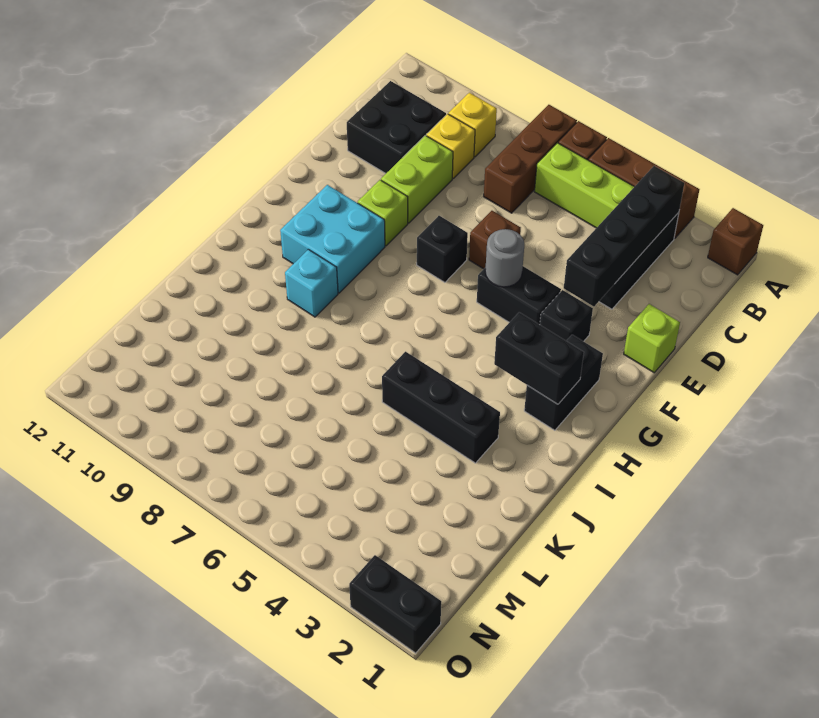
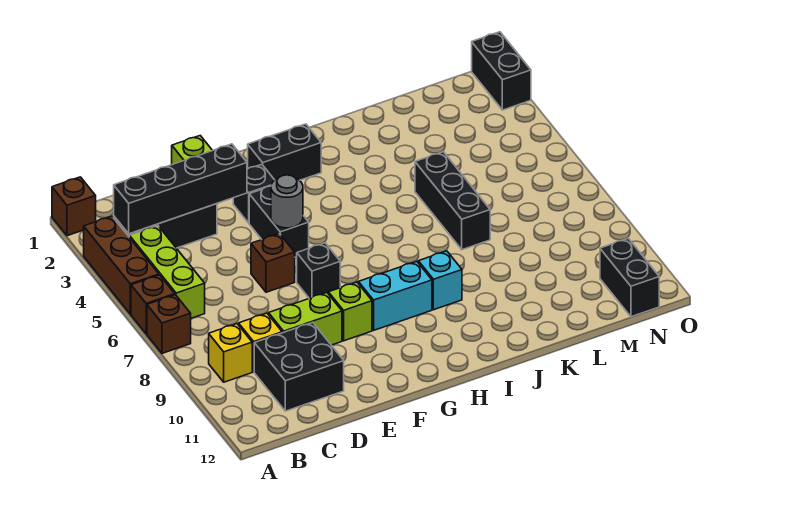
brown brick A7:C7 level 1 -> brown brick A7 level 1
cyan brick G9:H10 level 1 -> cyan brick G9:H9 level 1
black brick H2:H3 level 2 -> black brick N11:N12 level 1
black brick J3:J5 level 1 -> black brick K5:K7 level 1

